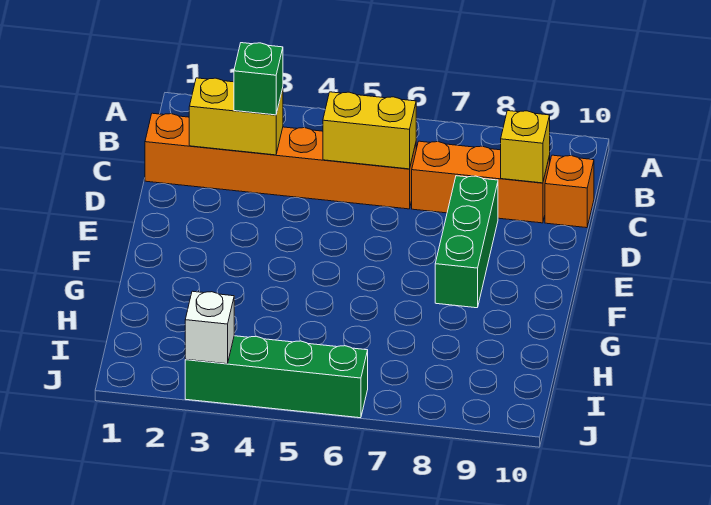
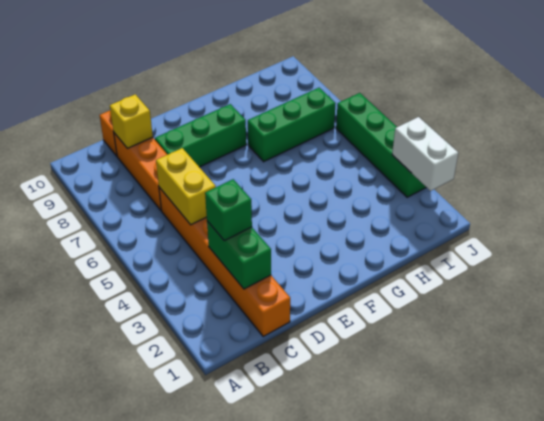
yellow brick C2:C3 level 2 -> green brick C2:C3 level 2
none -> green brick G7:I7 level 1
white brick J3 level 2 -> white brick J2:J3 level 2

